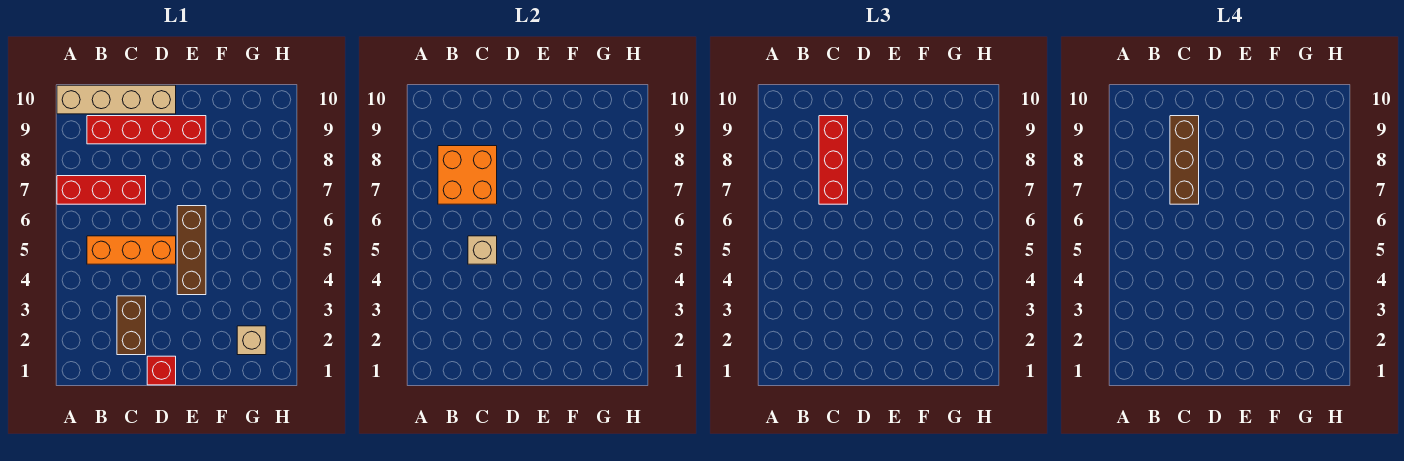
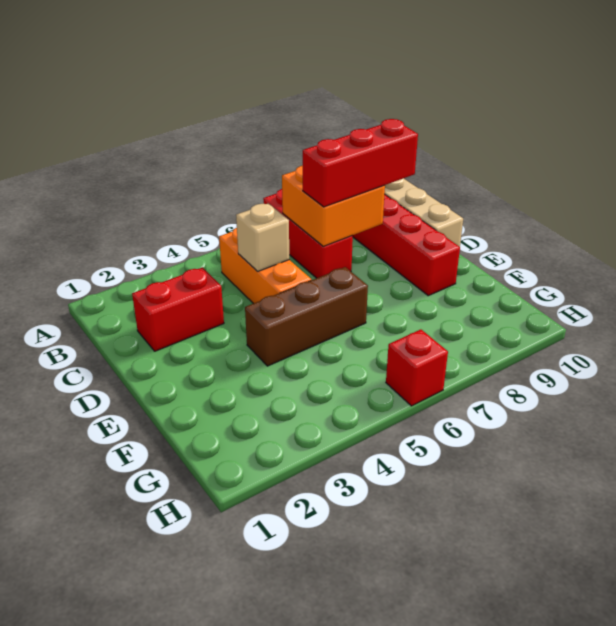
brown brick C2:C3 level 1 -> red brick C2:C3 level 1
brown brick C7:C9 level 4 -> none
red brick D1 level 1 -> red brick H6 level 1
tan brick G2 level 1 -> none

